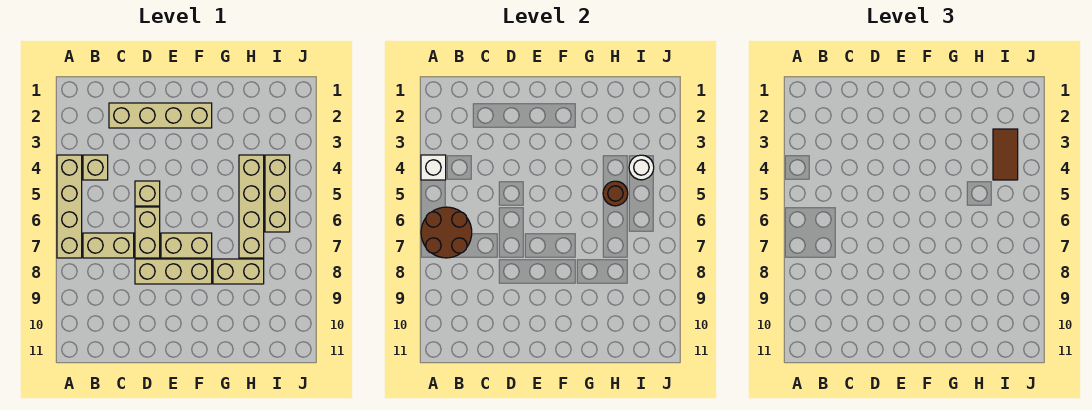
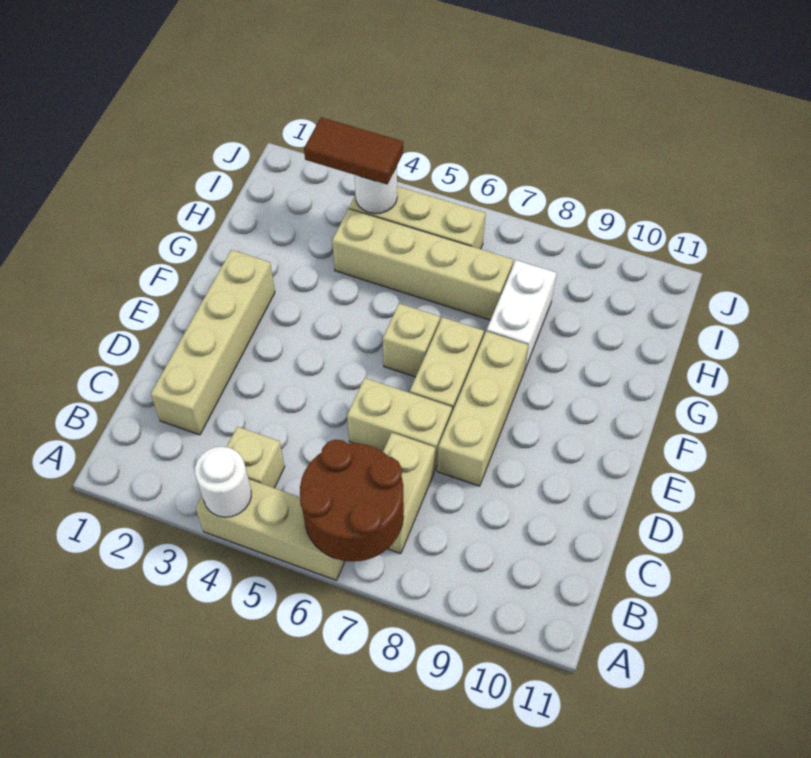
tan brick A4:A7 level 1 -> tan brick A4:A6 level 1
white brick A4 level 2 -> white round brick A4 level 2
tan brick D5 level 1 -> tan brick F6 level 1
tan brick G8:H8 level 1 -> white brick G8:H8 level 1
brown round brick H5 level 2 -> none

